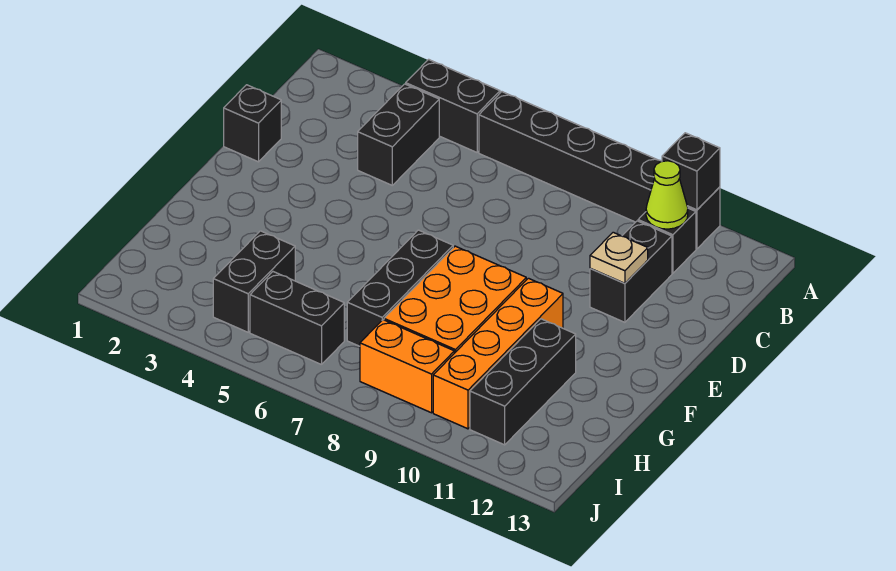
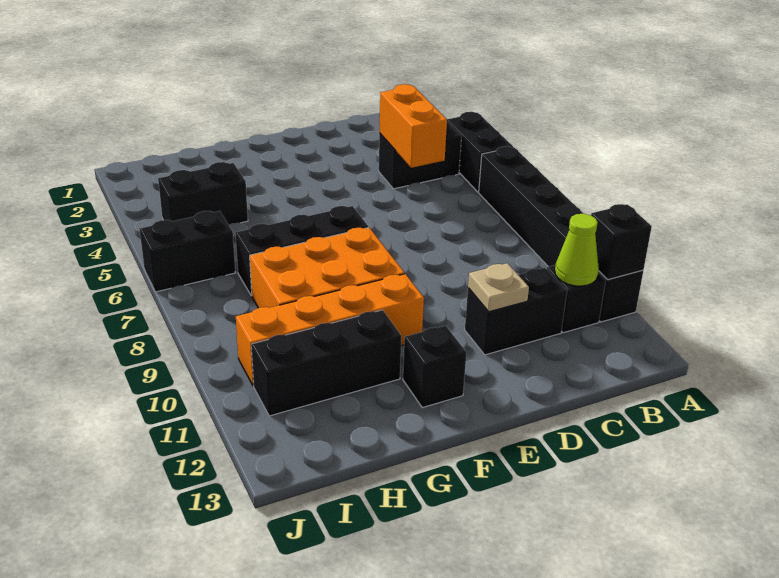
black brick D1 level 1 -> black brick F12 level 1
black brick I5:I6 level 1 -> black brick I6:J6 level 1
orange brick I8:I9 level 1 -> orange brick C4:C5 level 2

